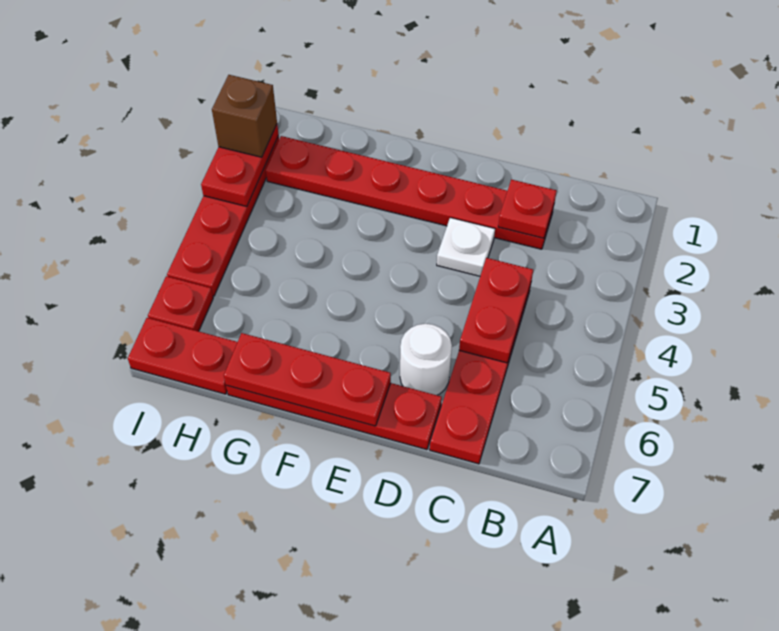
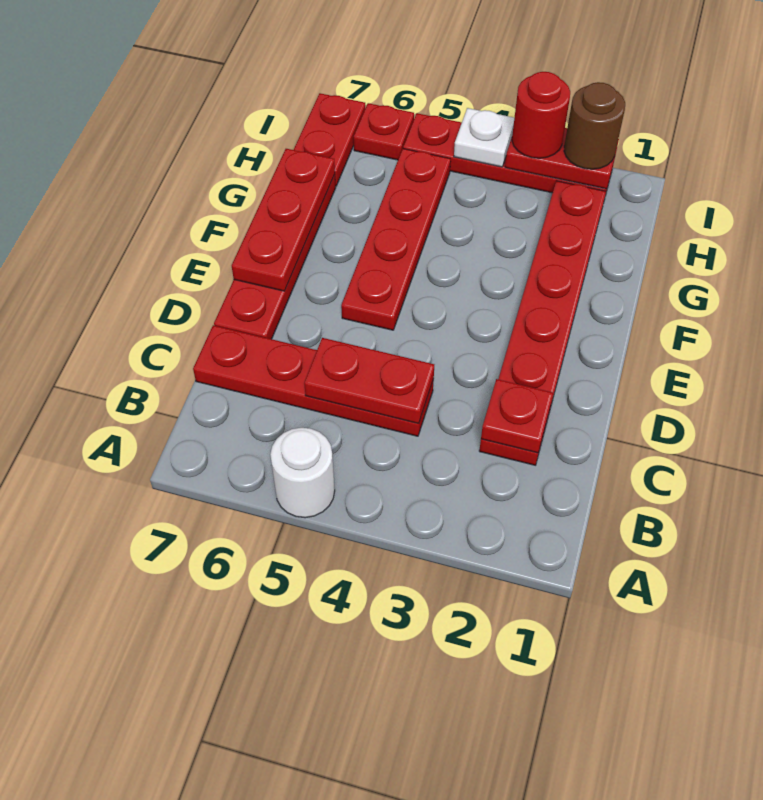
white plate D3 level 1 -> white plate I4 level 2
white round brick D6 level 1 -> white round brick A5 level 1
none -> red plate E5:H5 level 1
brown brick I2 level 3 -> brown round brick I2 level 3
none -> red round brick I3 level 3

